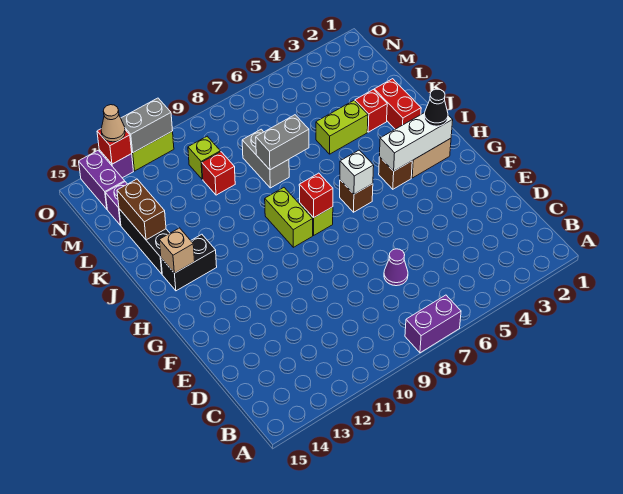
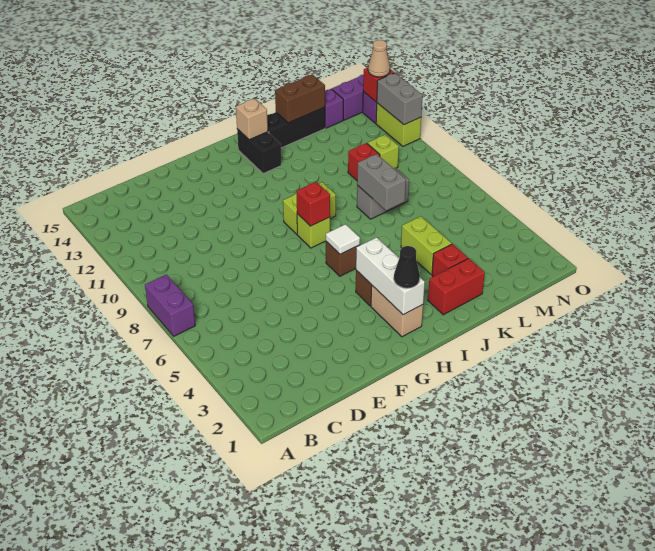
purple cone D7 level 1 -> none
white brick H6 level 2 -> white tile H6 level 2

